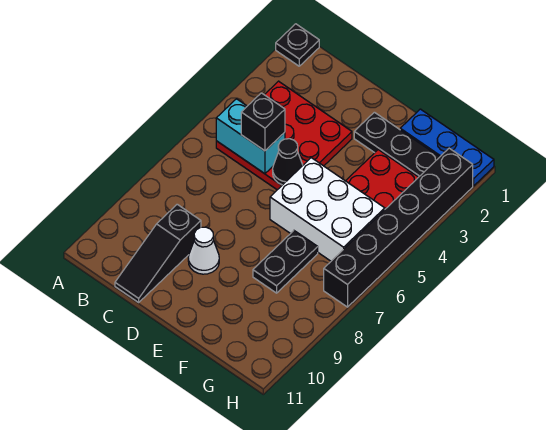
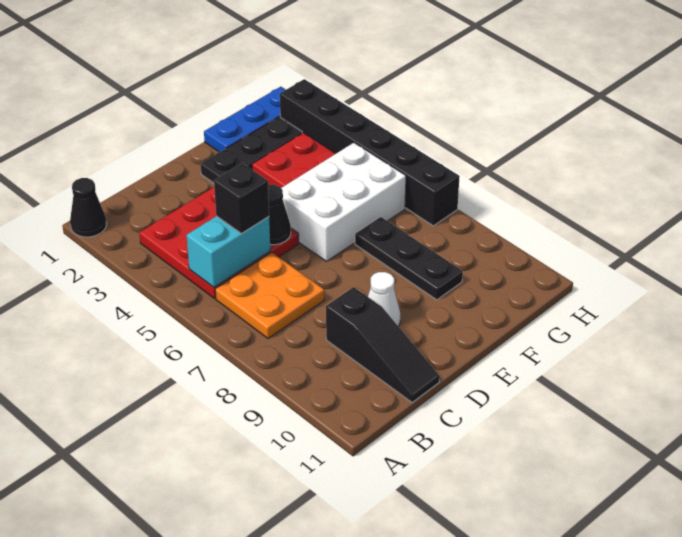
black plate A1 level 1 -> black cone A1 level 1
none -> orange plate B6:C7 level 1
black plate F7:F8 level 1 -> black plate F7:F9 level 1

